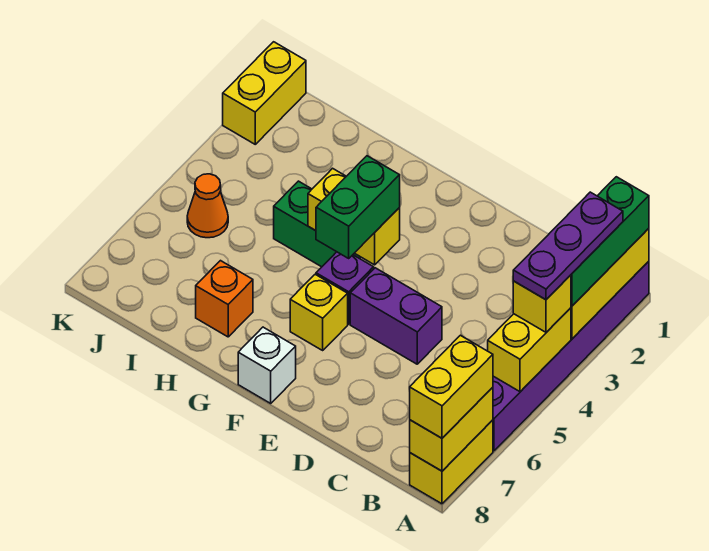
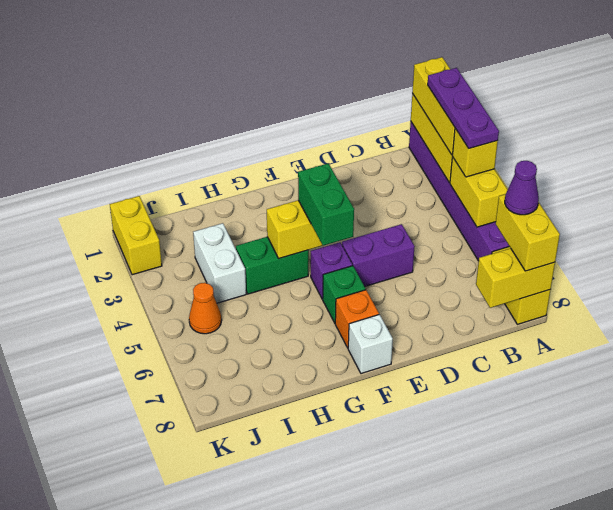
green brick A1:A3 level 3 -> yellow brick A1:A3 level 3
yellow brick A7:A8 level 2 -> yellow brick A8:B8 level 2
none -> purple cone A7 level 4
yellow brick F6 level 1 -> green brick F6 level 1
orange brick H7 level 1 -> orange brick F7 level 1
none -> white brick I3:I4 level 1

